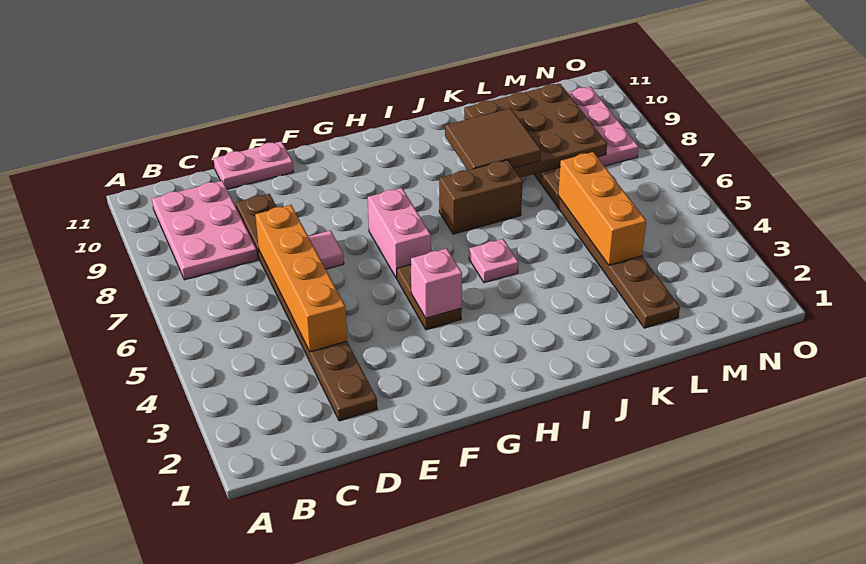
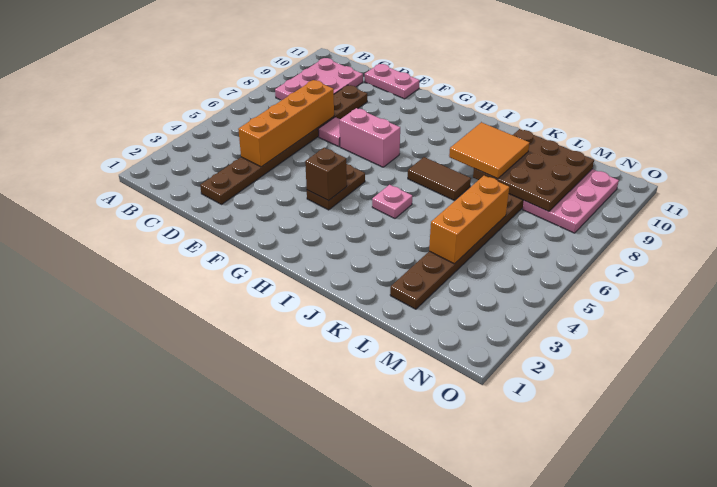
pink brick G4 level 2 -> brown brick G4 level 2
pink brick G6:G7 level 1 -> pink brick F7:G7 level 1
brown brick I7:J7 level 1 -> brown tile I7:J7 level 1
brown tile J8:K9 level 3 -> orange tile J8:K9 level 3

